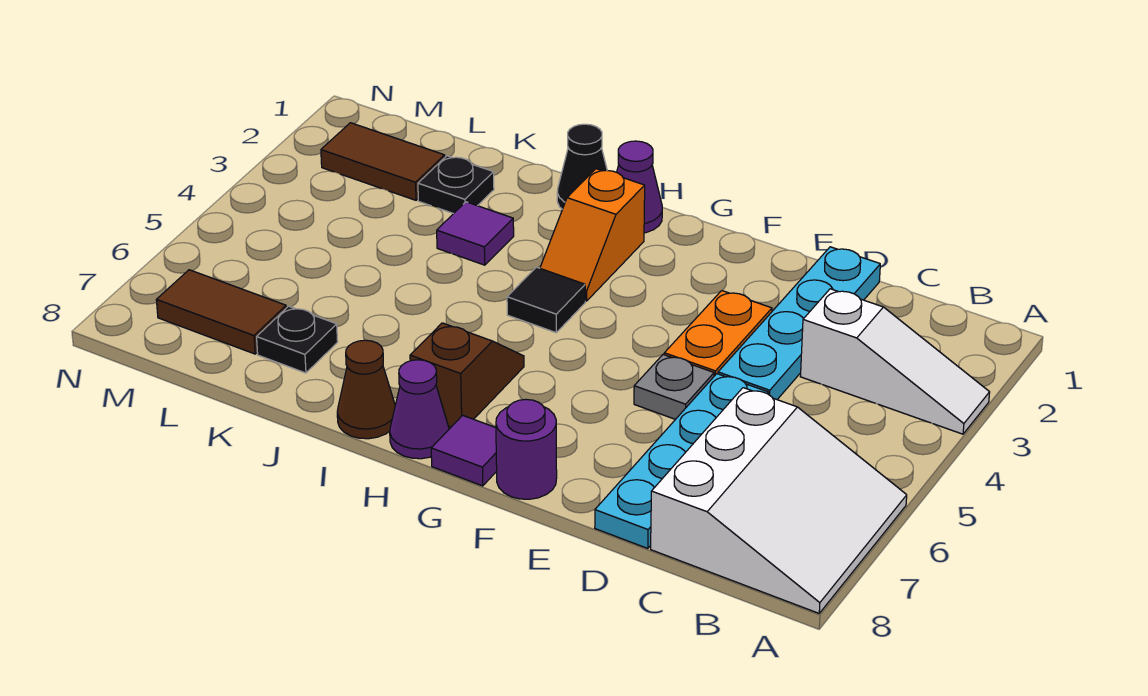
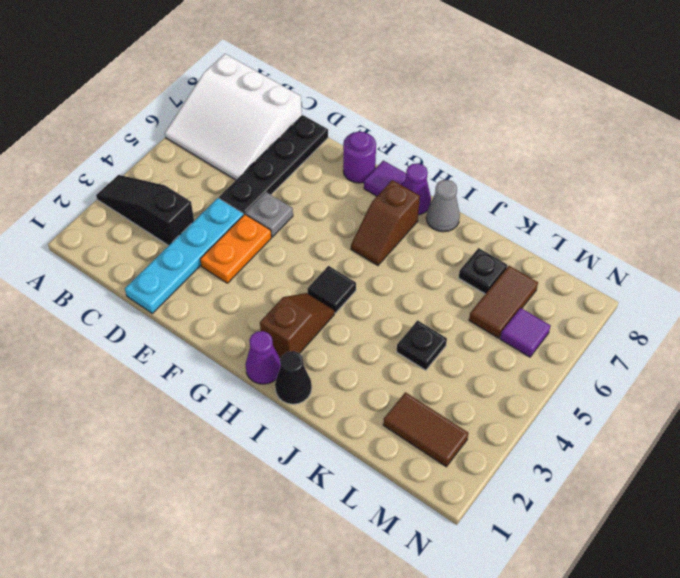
white slope A3:C3 level 1 top C -> black slope A3:C3 level 1 top C
white slope A6:C8 level 1 top C -> white slope A6:C8 level 1 top 8
cyan plate D5:D8 level 1 -> black plate D5:D8 level 1
orange slope H2:H3 level 1 top 2 -> brown slope H2:H3 level 1 top 2
brown cone I8 level 1 -> grey cone I8 level 1
purple tile J3 level 1 -> purple tile M6 level 1
black plate K2 level 1 -> black plate K4 level 1
brown tile L7:M7 level 1 -> brown tile L6:L7 level 1

